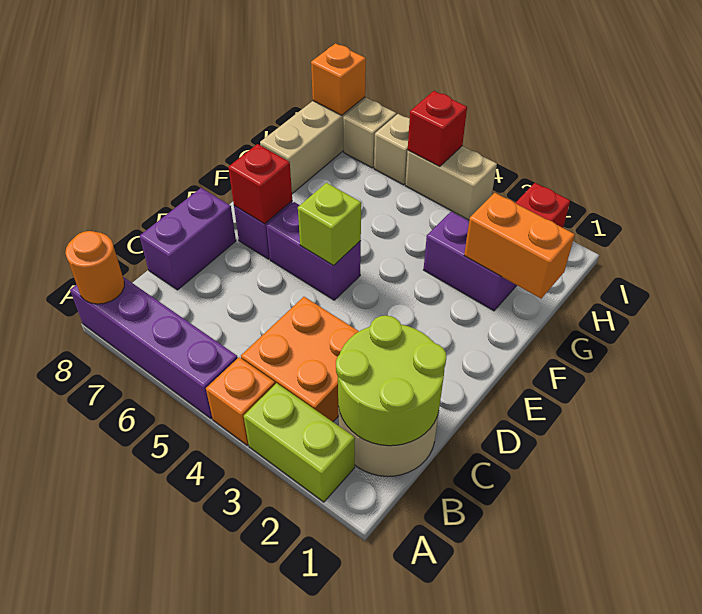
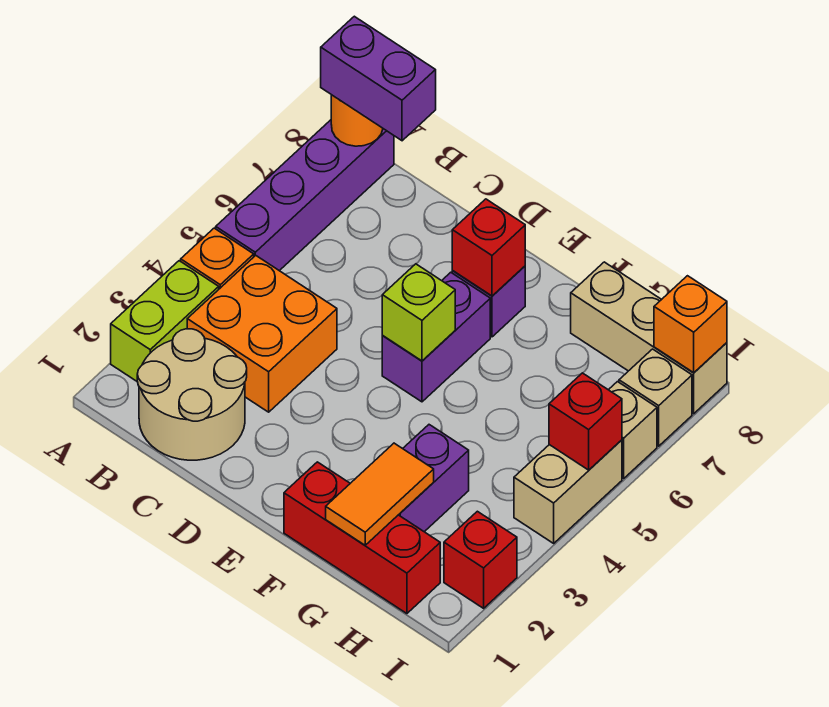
lime round brick B1:C2 level 2 -> none
purple brick C8:D8 level 1 -> purple brick A8:B8 level 3
none -> red brick F1:H1 level 1
orange brick G1:G2 level 2 -> orange tile G1:G2 level 2

